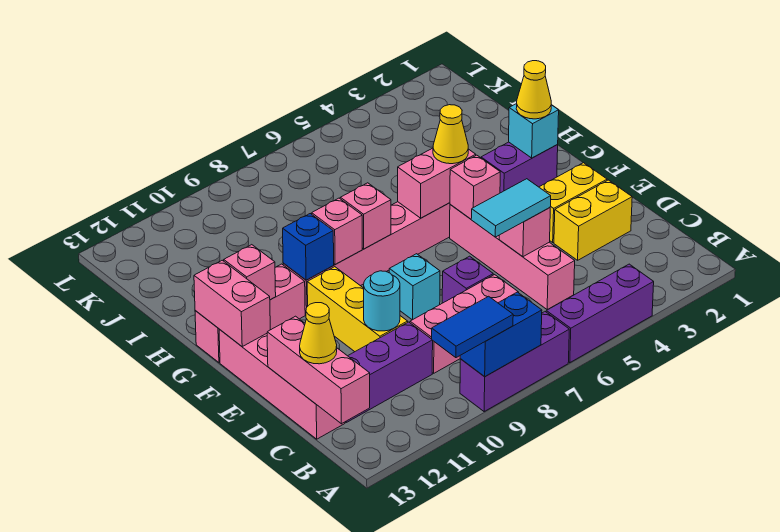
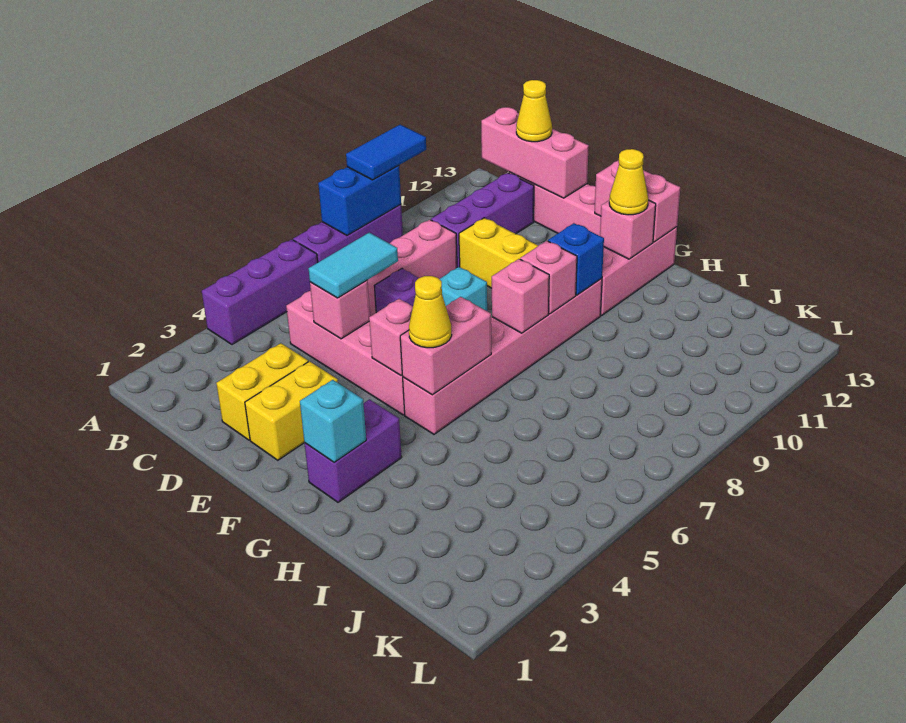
cyan round brick D10 level 2 -> none
yellow cone G2 level 3 -> yellow cone G12 level 3

